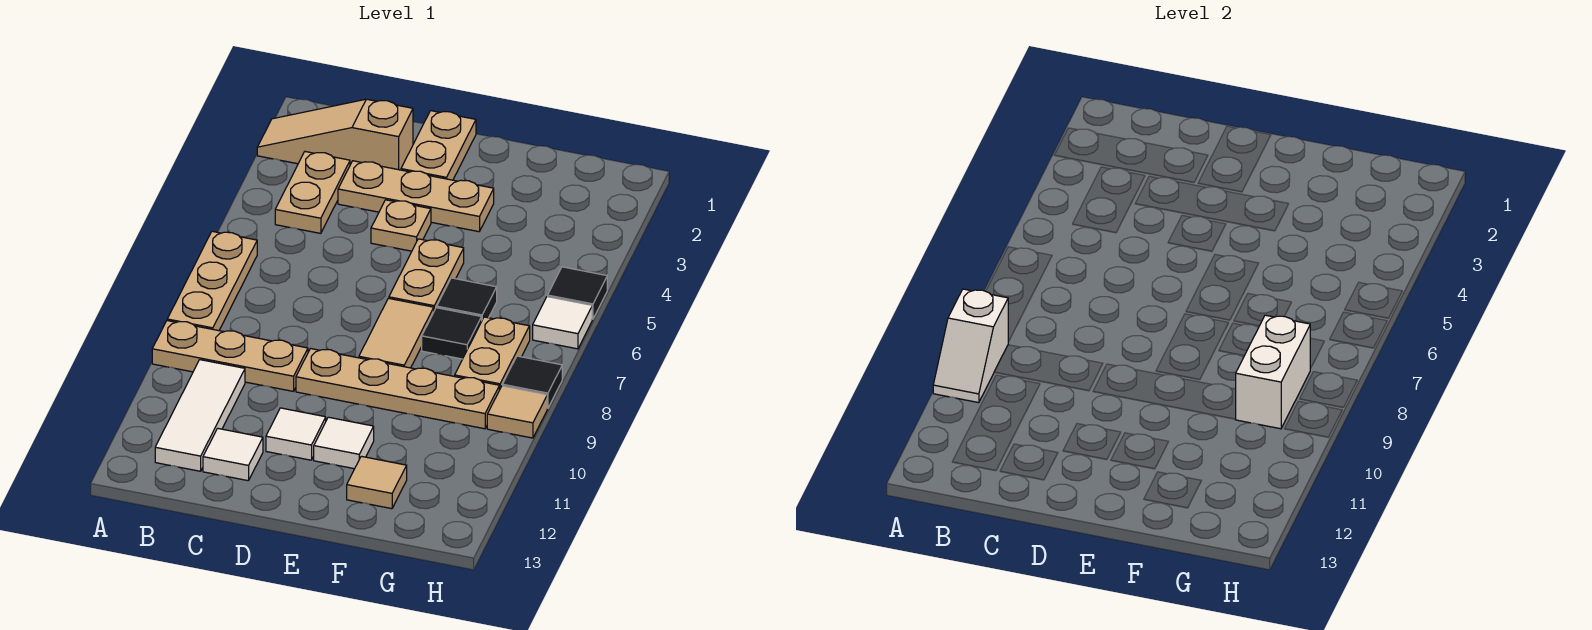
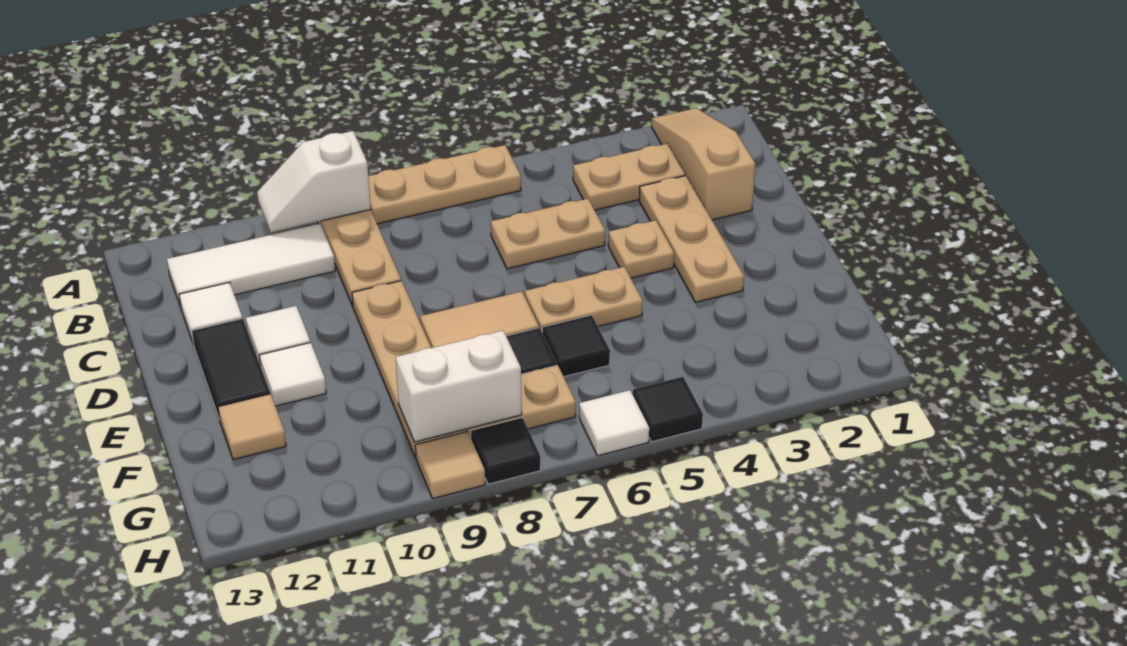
tan plate D1:D2 level 1 -> tan plate C5:C6 level 1
none -> black tile D12:E12 level 1

